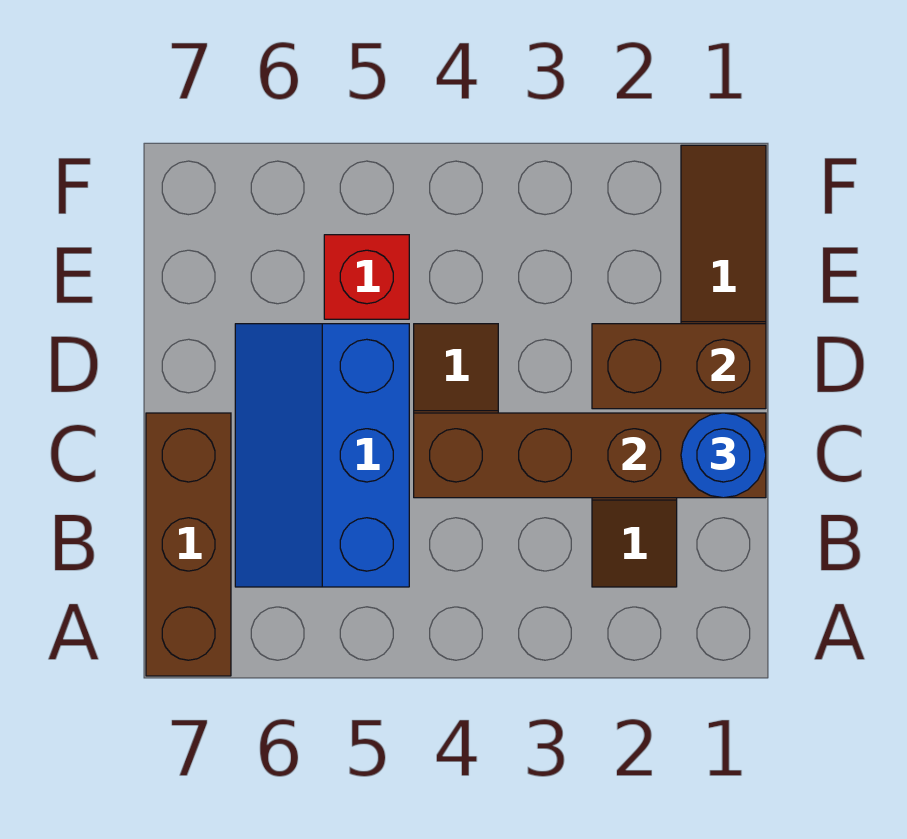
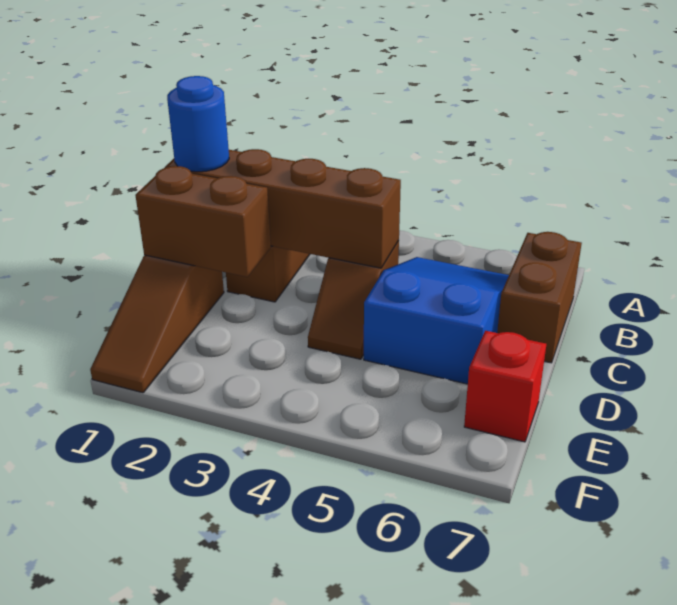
brown brick A7:C7 level 1 -> brown brick B7:C7 level 1
blue slope B5:D6 level 1 top 5 -> blue slope B5:D6 level 1 top D
red brick E5 level 1 -> red brick E7 level 1

